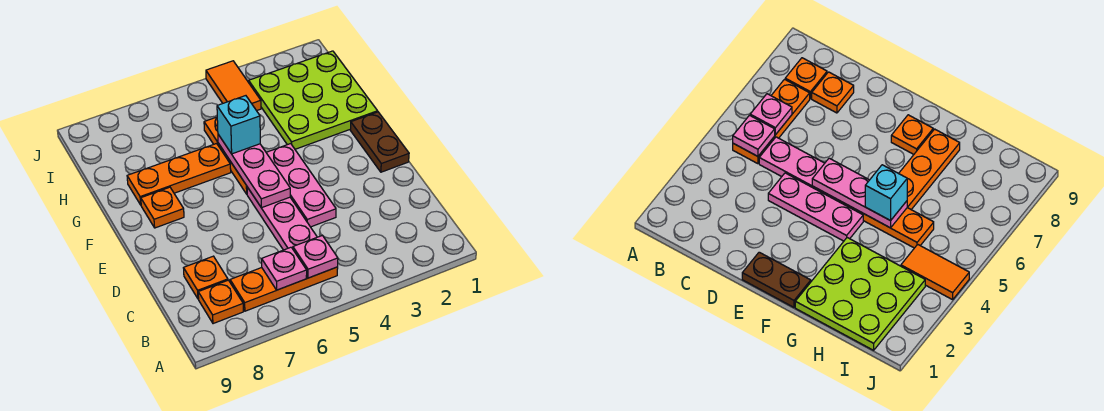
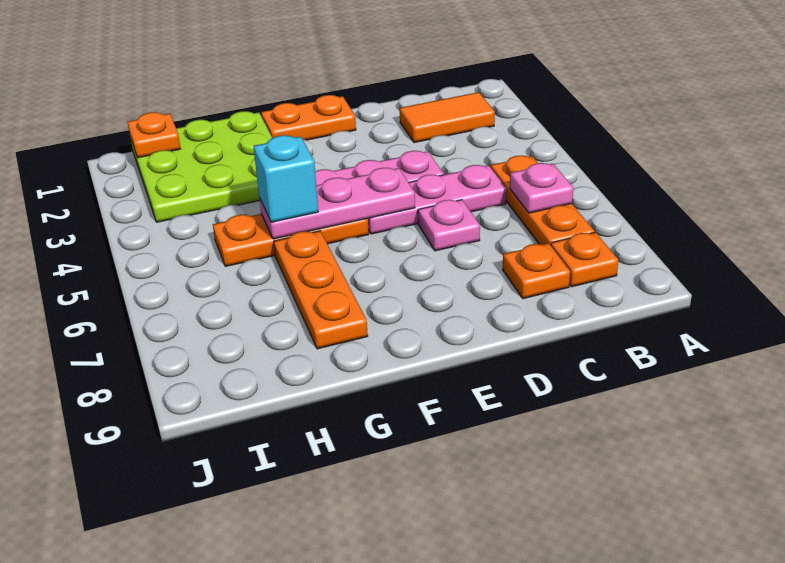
pink plate B5 level 2 -> pink plate D6 level 1
brown plate E1:F1 level 1 -> orange plate E1:F1 level 1
orange plate F8 level 1 -> orange plate I1 level 2
orange tile I4:J4 level 1 -> orange tile B2:C2 level 1

